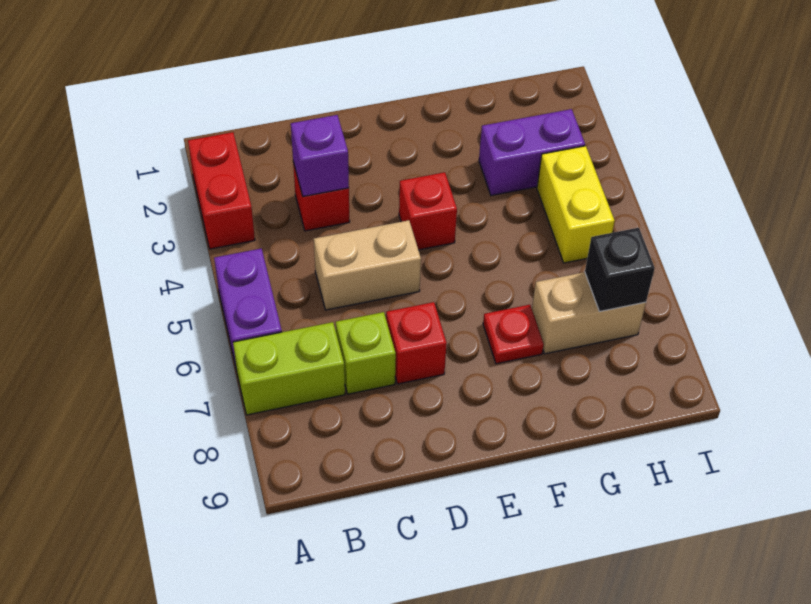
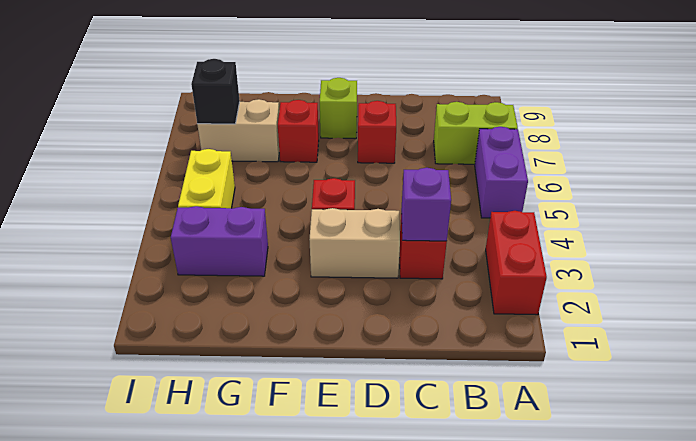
tan brick C5:D5 level 1 -> tan brick D3:E3 level 1
lime brick C7 level 1 -> lime brick E8 level 1
red plate F7 level 1 -> red brick F7 level 1

